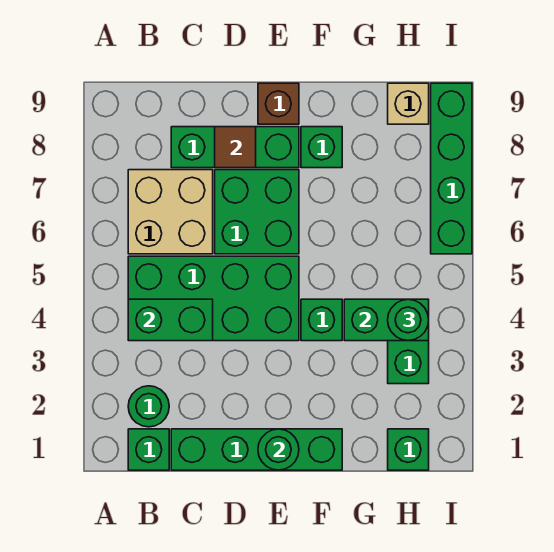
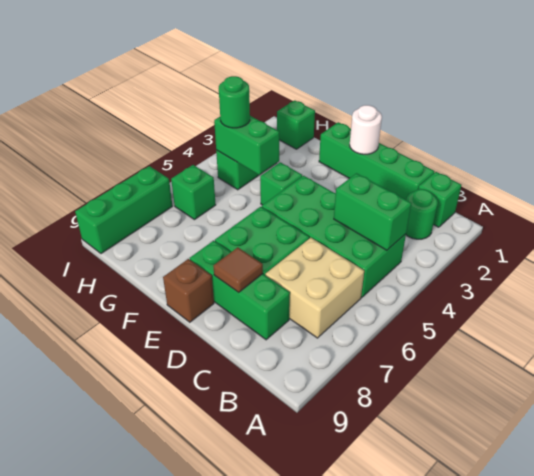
green round brick E1 level 2 -> white round brick E1 level 2
green brick F8 level 1 -> green brick H6 level 1
tan brick H9 level 1 -> none
green brick I6:I9 level 1 -> green brick I7:I9 level 1

